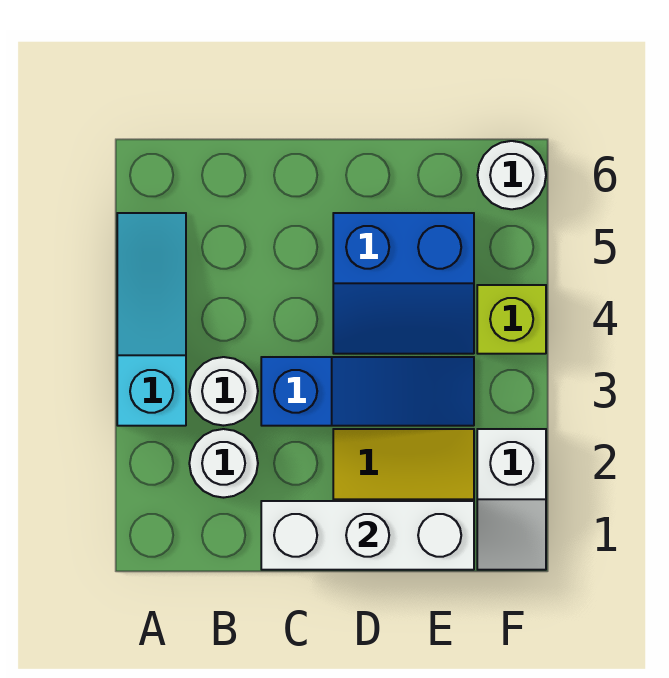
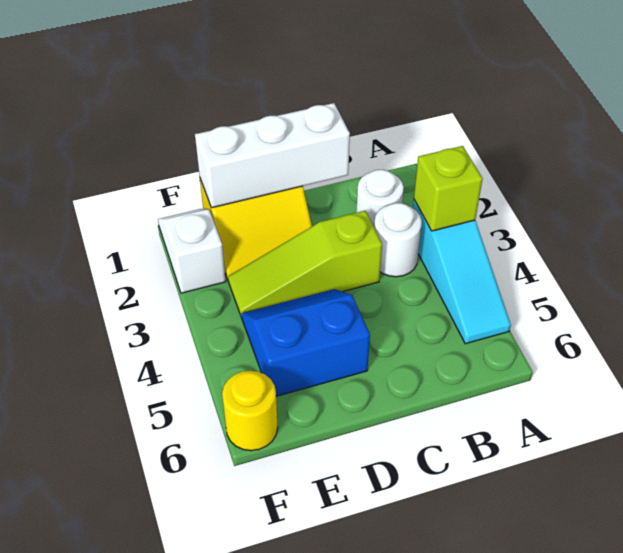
blue slope C3:E3 level 1 top C -> lime slope C3:E3 level 1 top C
lime brick F4 level 1 -> lime brick A3 level 2
white round brick F6 level 1 -> yellow round brick F6 level 1

